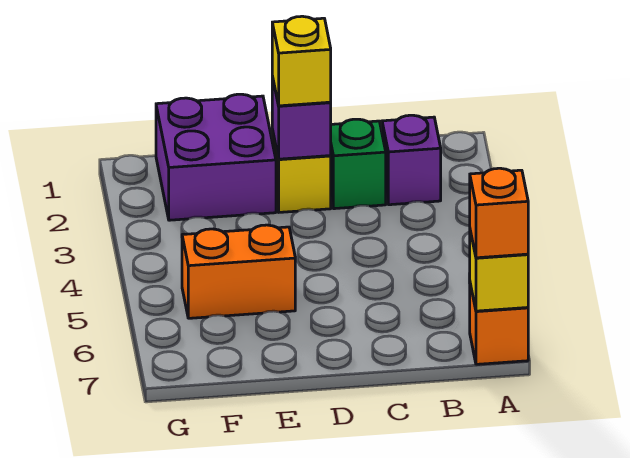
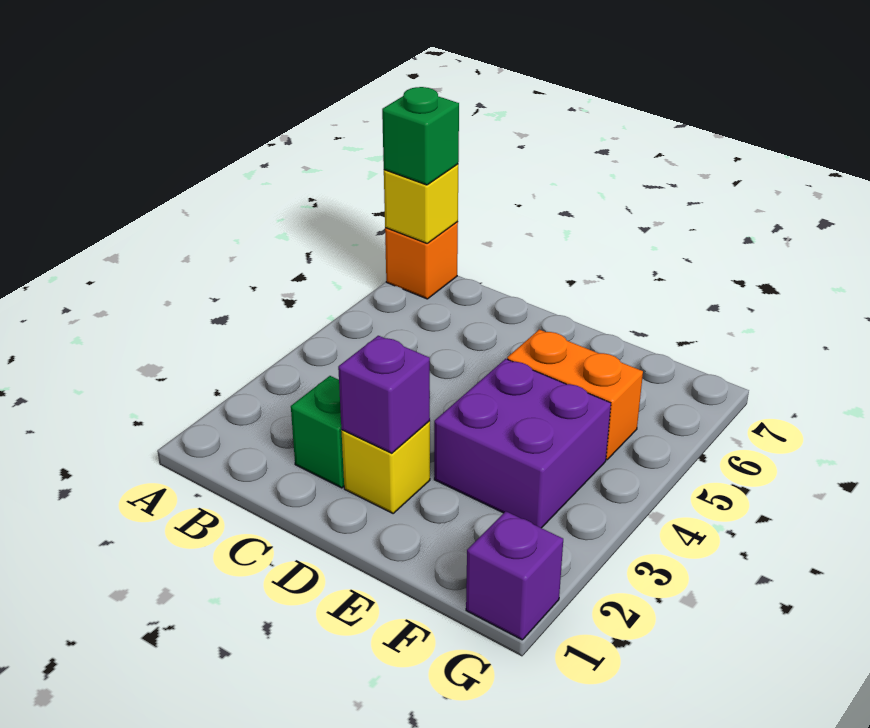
orange brick A7 level 3 -> green brick A7 level 3
purple brick B2 level 1 -> purple brick G1 level 1
yellow brick D2 level 3 -> none
purple brick E1:F2 level 1 -> purple brick E3:F4 level 1

